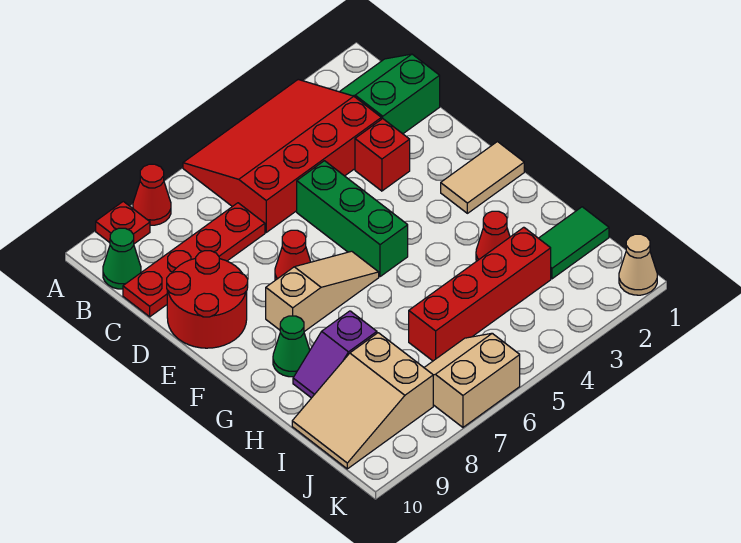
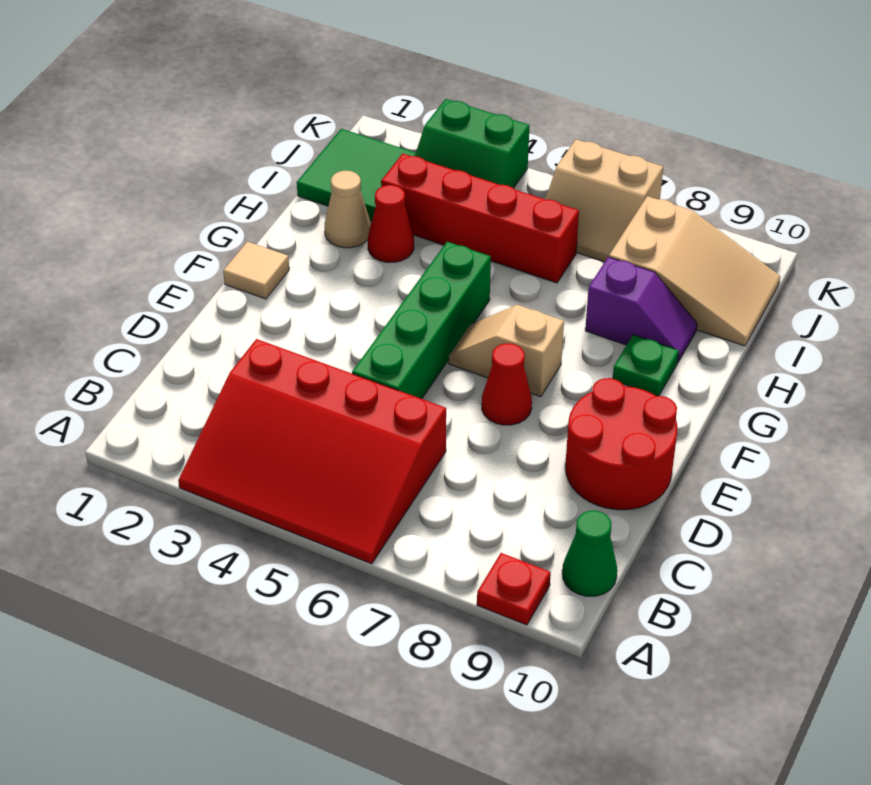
red cone A8 level 1 -> none
green slope B1:C2 level 1 top C -> green slope J3:K4 level 1 top K
red plate C7:C10 level 1 -> none
red brick D3 level 1 -> none
green brick D5:F5 level 1 -> green brick D5:G5 level 1
tan tile F1:F2 level 1 -> tan tile F1 level 1
tan slope F6:F8 level 1 top 8 -> tan slope F6:F7 level 1 top 7
green cone G9 level 1 -> green plate G9 level 1
green tile I1:I2 level 1 -> green tile I1:J2 level 1
tan cone K1 level 1 -> tan cone H2 level 1

